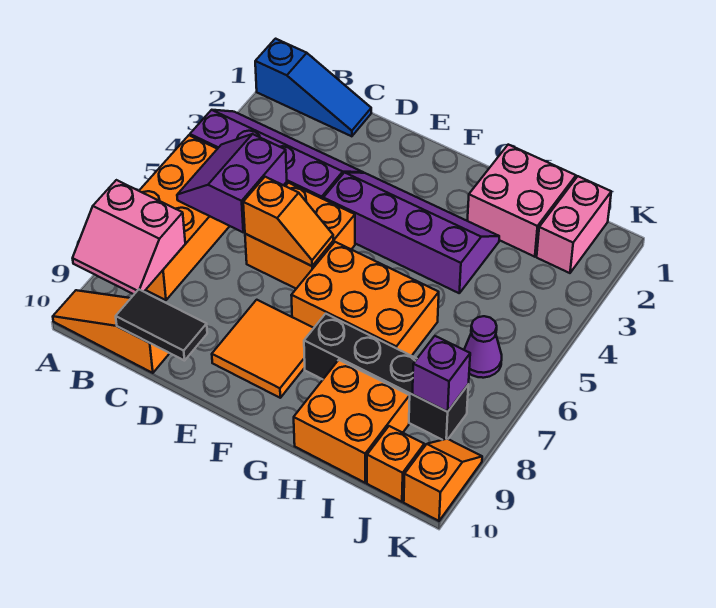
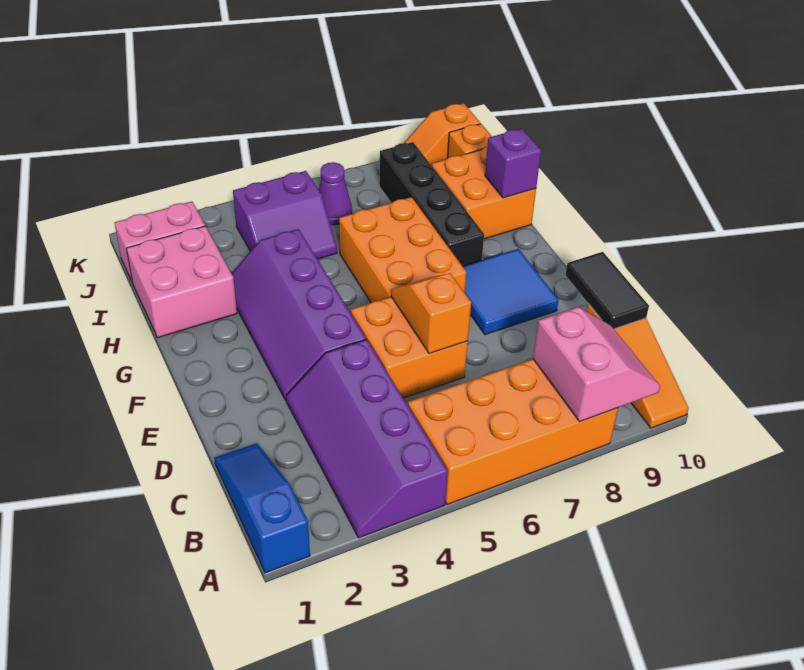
purple slope B5:C6 level 2 top C -> purple slope I4:J5 level 1 top J
orange tile E8:F9 level 1 -> blue tile E8:F9 level 1
purple brick J8 level 2 -> purple brick H10 level 2

